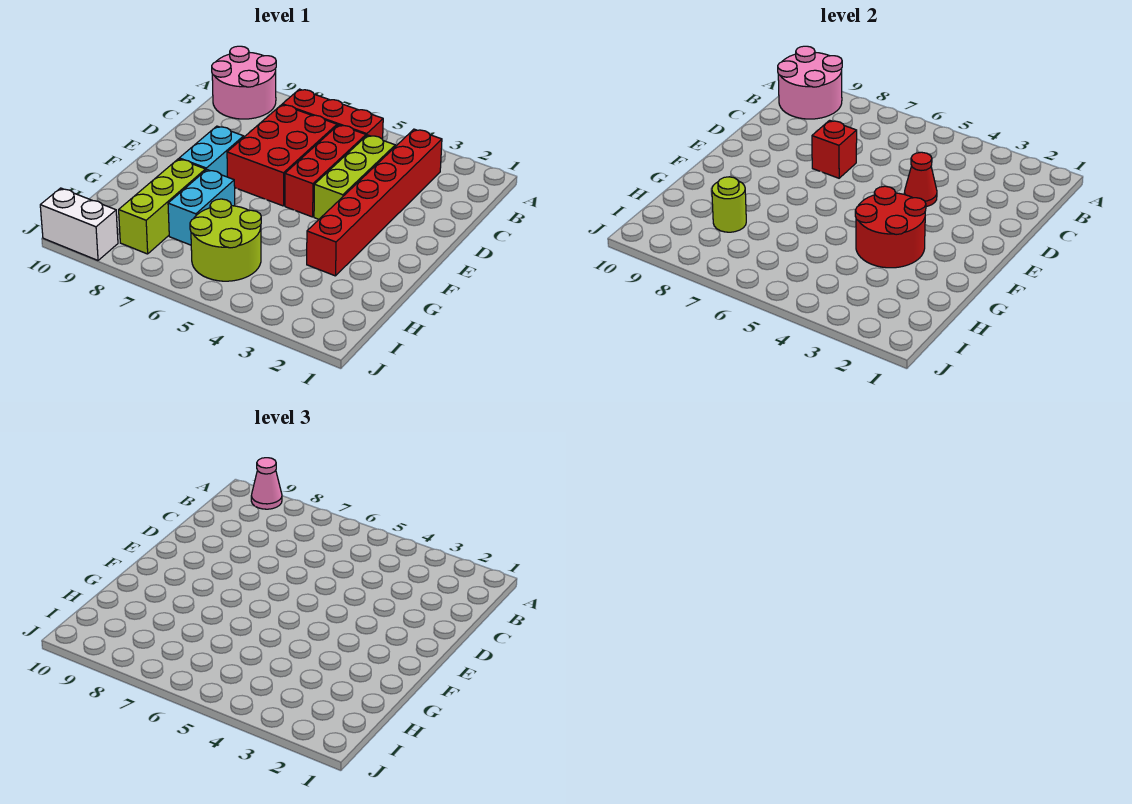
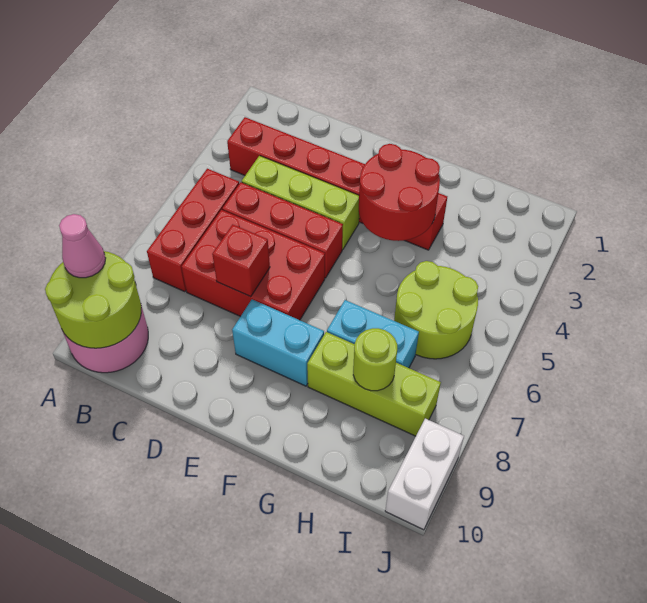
pink round brick A9:B10 level 2 -> lime round brick A9:B10 level 2
red cone D4 level 2 -> none

